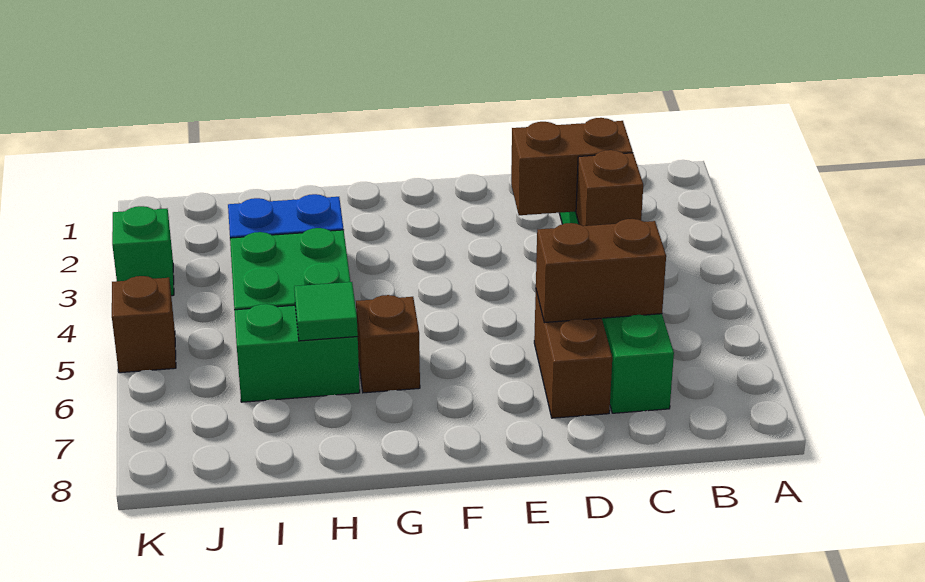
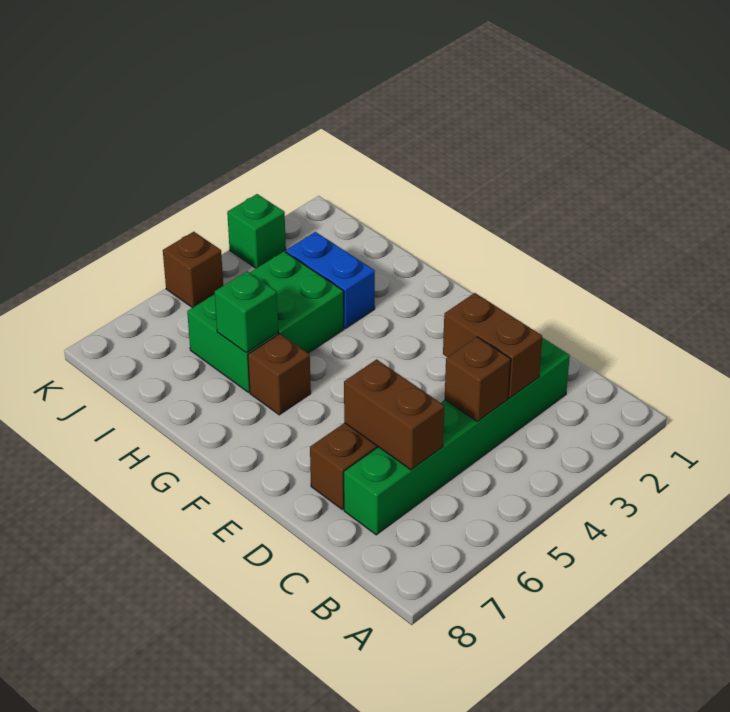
green tile H6 level 2 -> green brick H6 level 2

